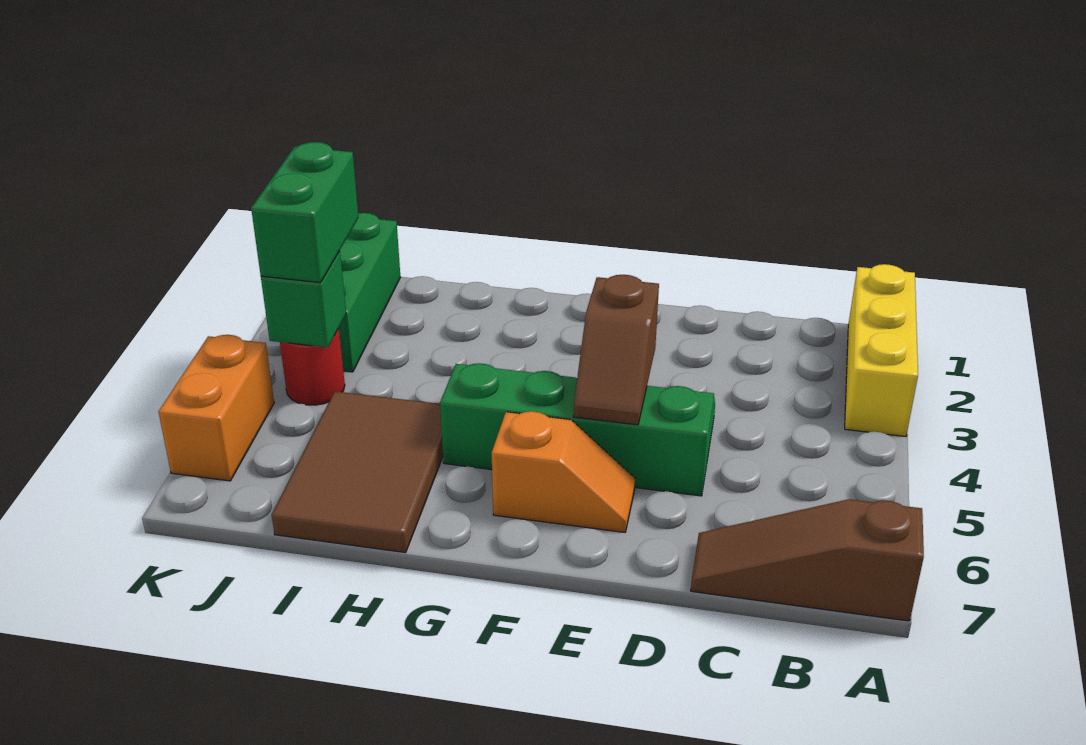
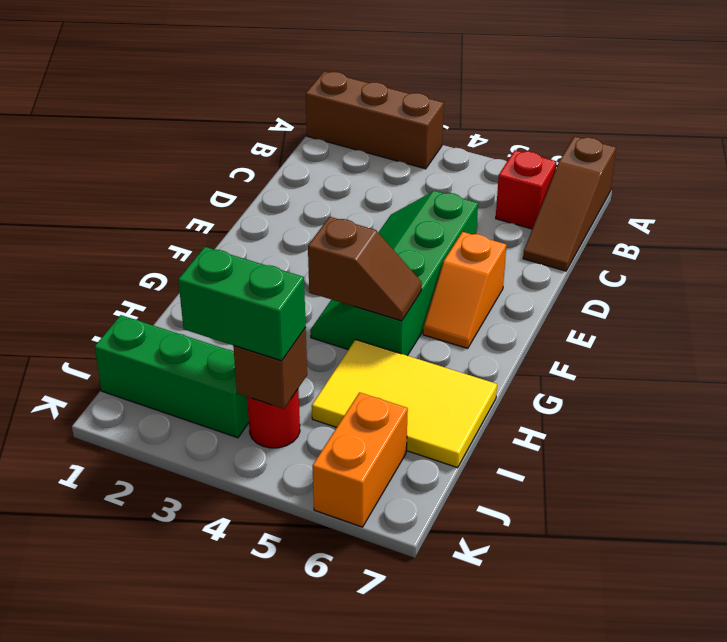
yellow brick A1:A3 level 1 -> brown brick A1:A3 level 1
none -> red brick B6 level 1
brown slope E4:E5 level 2 top 4 -> brown slope G4:G5 level 2 top 4
orange slope E6:F6 level 1 top F -> orange slope E6:F6 level 1 top E
brown tile H5:I7 level 1 -> yellow tile H5:I7 level 1
green brick J4 level 2 -> brown brick J4 level 2
orange brick K5:K6 level 1 -> orange brick J6:K6 level 1

